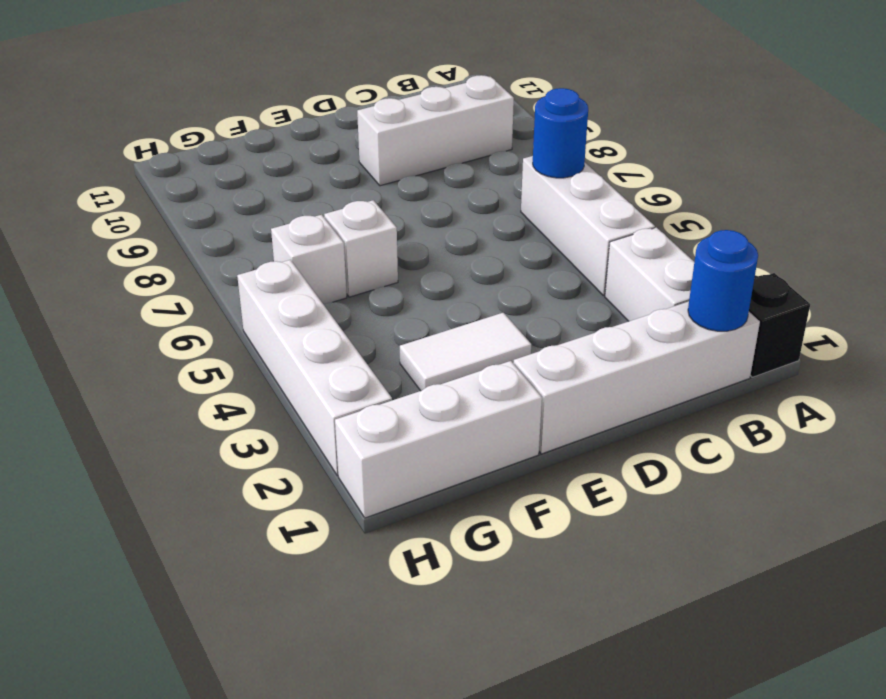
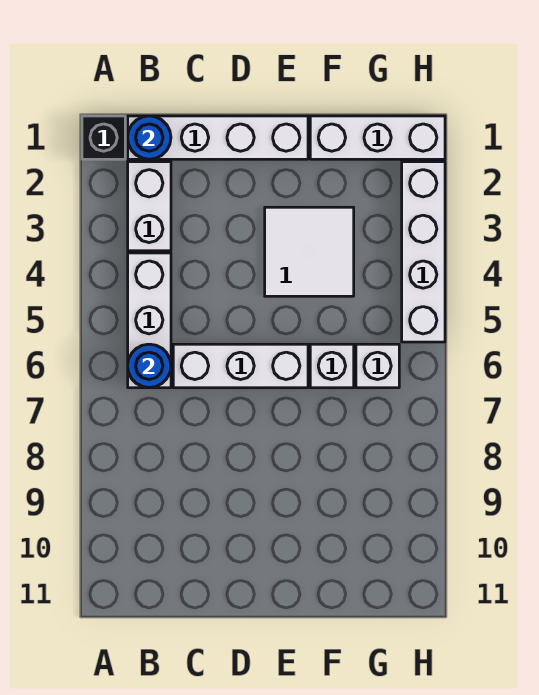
white brick B9:D9 level 1 -> white brick C6:E6 level 1
white tile E3:F3 level 1 -> white tile E3:F4 level 1

